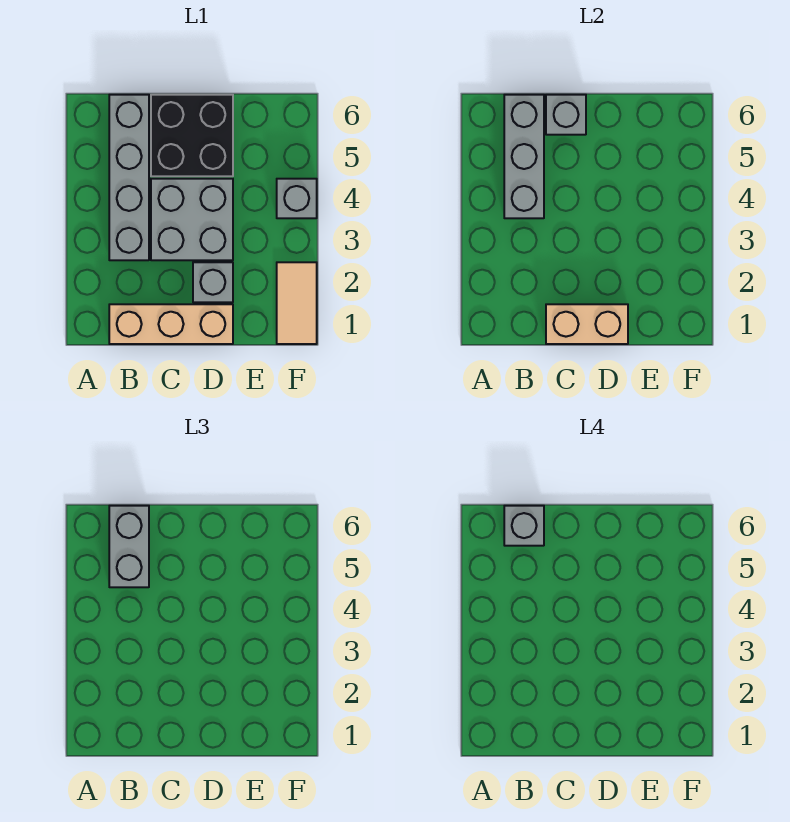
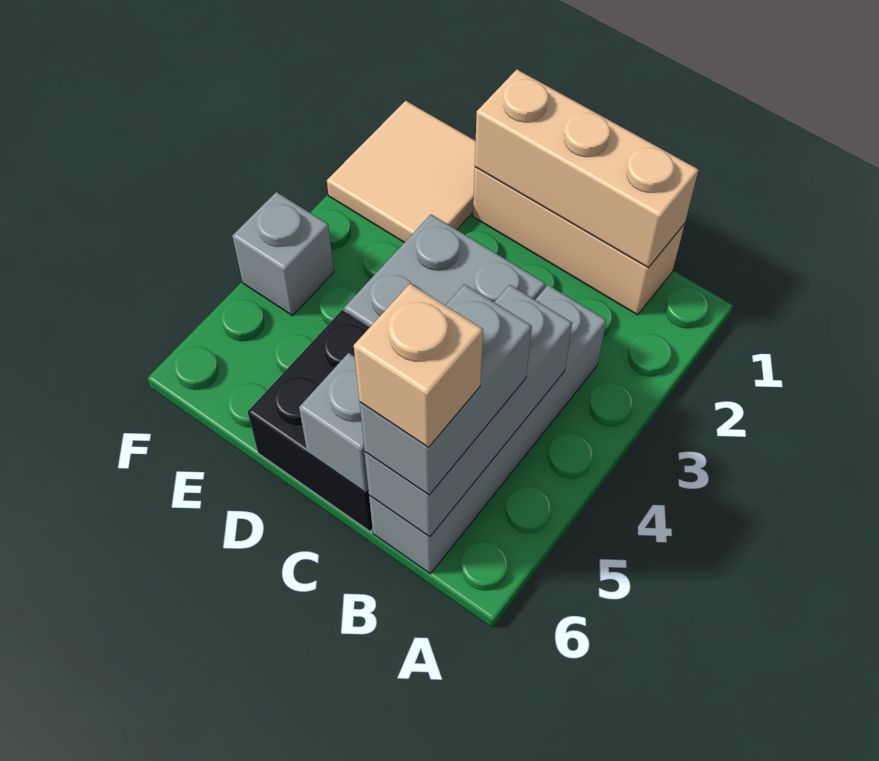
grey brick B6 level 4 -> tan brick B6 level 4
tan brick C1:D1 level 2 -> tan brick B1:D1 level 2
grey brick D2 level 1 -> none
tan tile F1:F2 level 1 -> tan tile E1:F2 level 1

